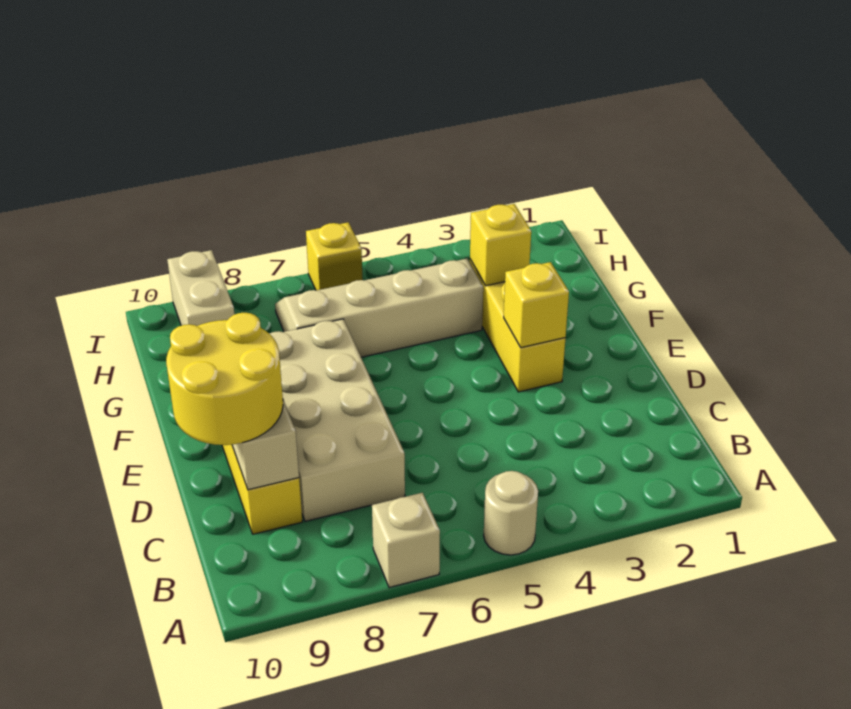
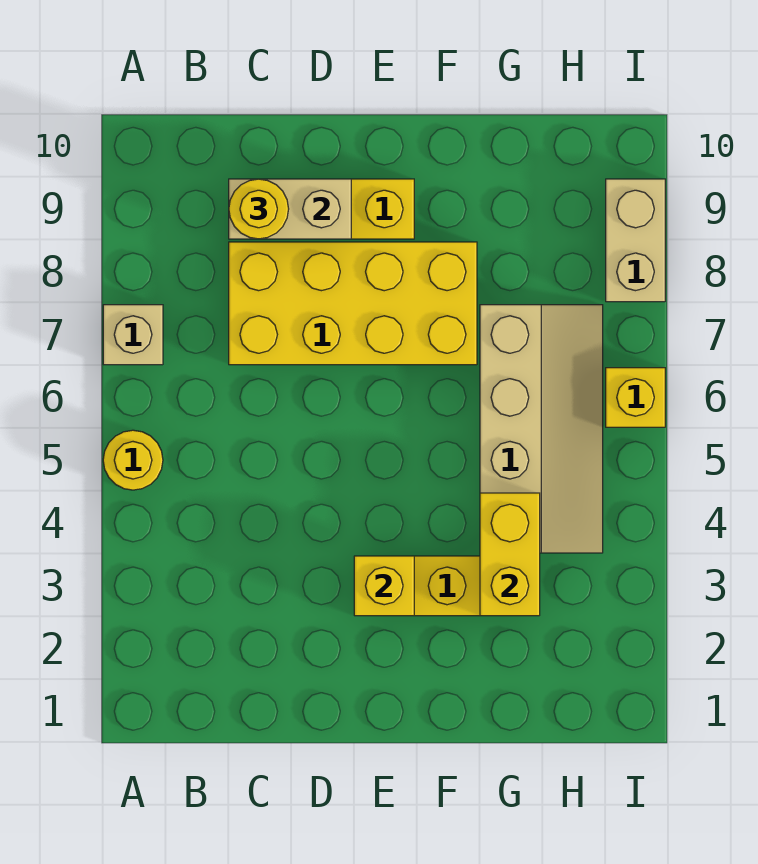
tan round brick A5 level 1 -> yellow round brick A5 level 1
tan brick C7:F8 level 1 -> yellow brick C7:F8 level 1
yellow round brick C9:D10 level 3 -> yellow round brick C9 level 3
yellow brick G3 level 2 -> yellow brick G3:G4 level 2
tan brick H9:I9 level 1 -> tan brick I8:I9 level 1

